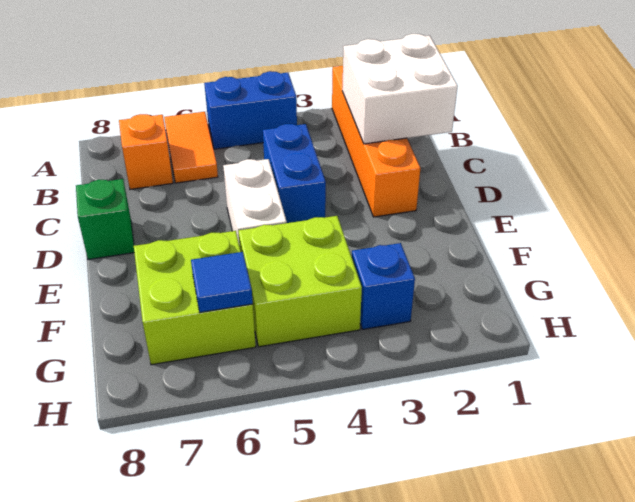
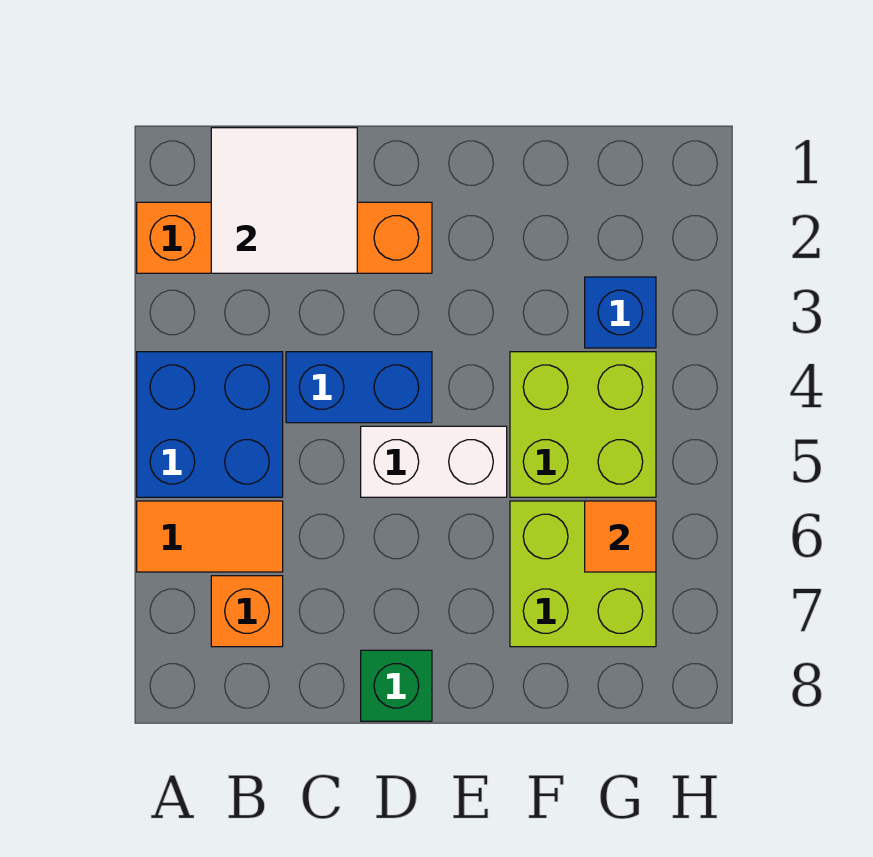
blue brick A4:A5 level 1 -> blue brick A4:B5 level 1
white brick B1:C2 level 2 -> white tile B1:C2 level 2
blue tile G6 level 2 -> orange tile G6 level 2

